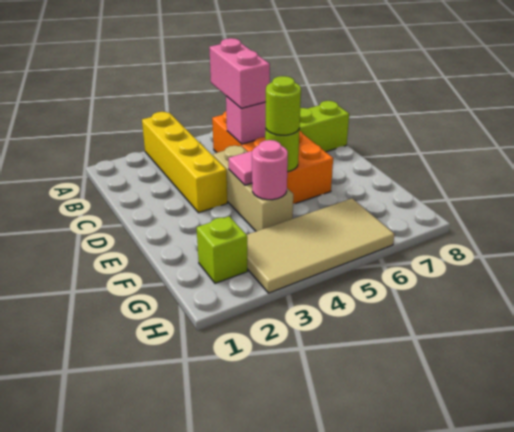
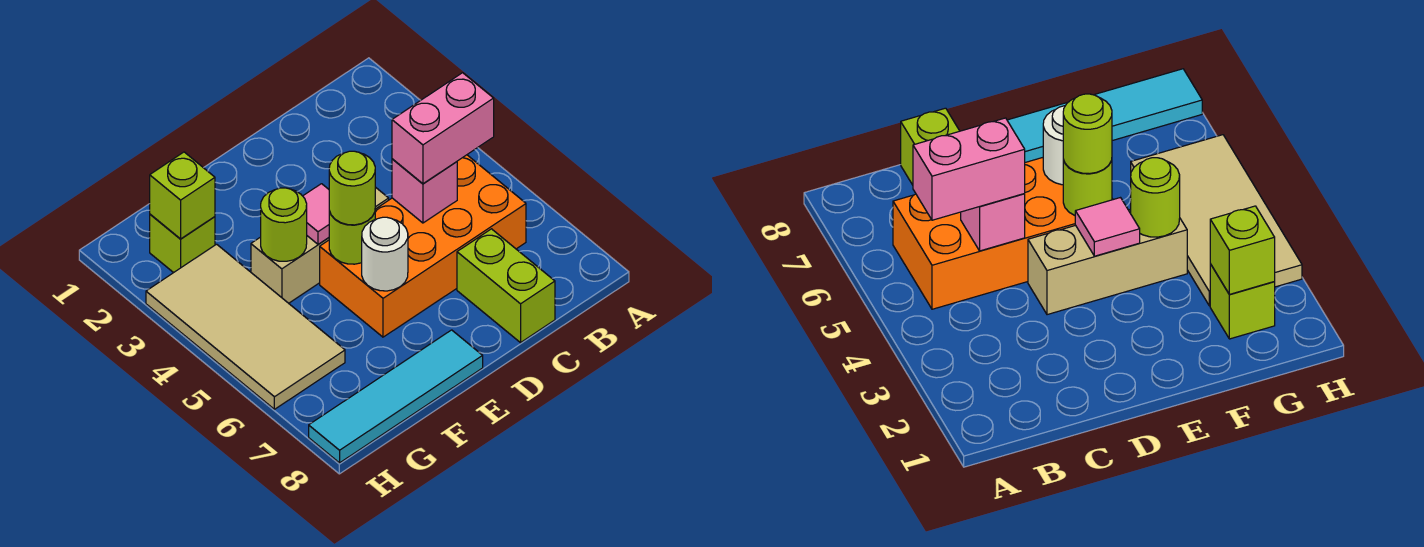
yellow brick A3:D3 level 1 -> none
none -> white round brick E6 level 2
none -> cyan tile E8:H8 level 1
pink round brick F4 level 2 -> lime round brick F4 level 2
none -> lime brick G2 level 2

